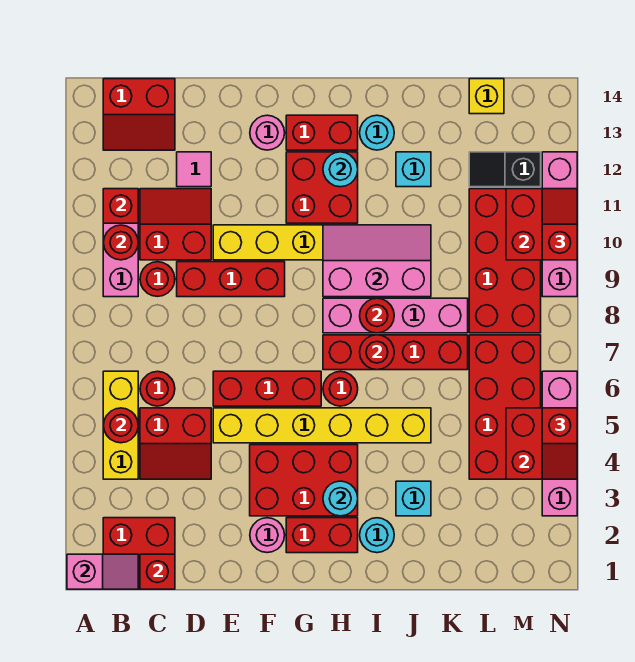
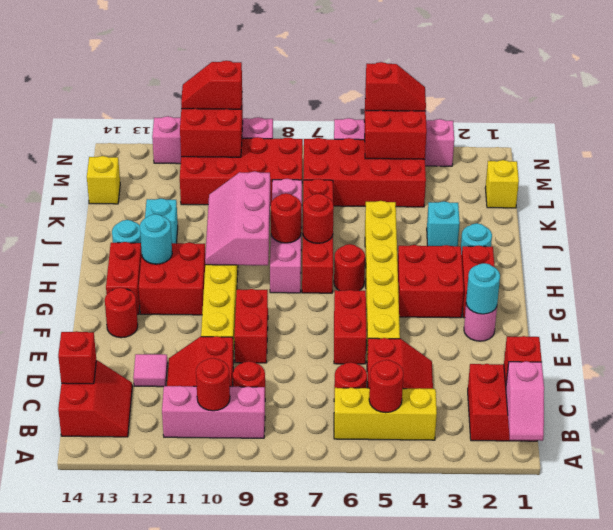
pink slope A1:B1 level 2 top A -> pink slope A1:B1 level 2 top B
red brick B11 level 2 -> red brick C14 level 2
red brick D9:F9 level 1 -> red brick E9:F9 level 1
red brick E6:G6 level 1 -> red brick E6:F6 level 1
red brick F3:H4 level 1 -> red brick G3:H4 level 1
pink round brick F13 level 1 -> red round brick F13 level 1
cyan round brick H3 level 2 -> cyan round brick F2 level 2
none -> yellow brick L1 level 1
black slope L12:M12 level 1 top M -> none

